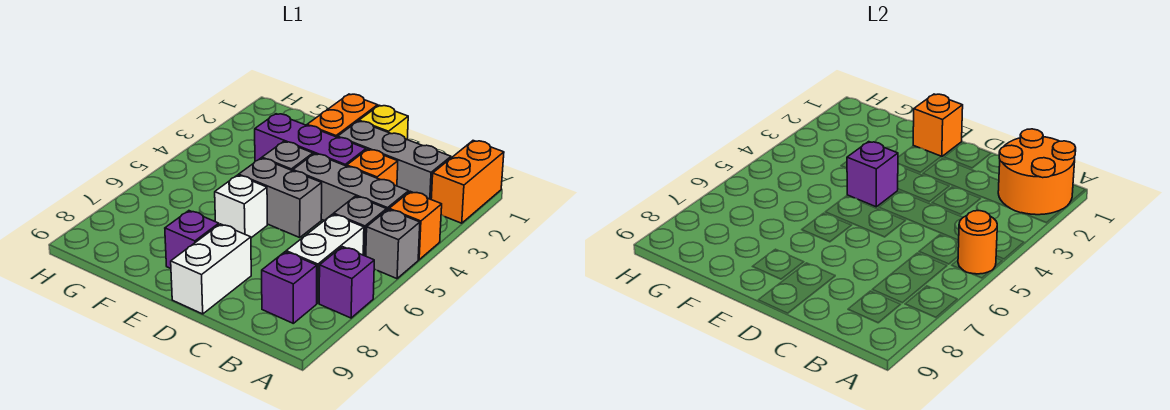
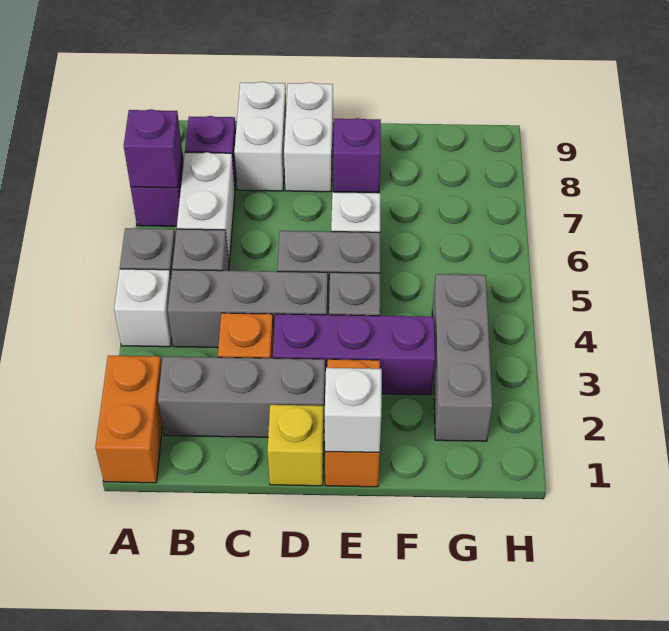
orange round brick A1:B2 level 2 -> none
orange brick A4 level 1 -> white brick A4 level 1
orange round brick A5 level 2 -> none
none -> white brick C8:C9 level 1
orange brick E1 level 2 -> white brick E1 level 2
purple brick E4 level 2 -> purple brick A7 level 2
none -> grey brick G2:G4 level 1

